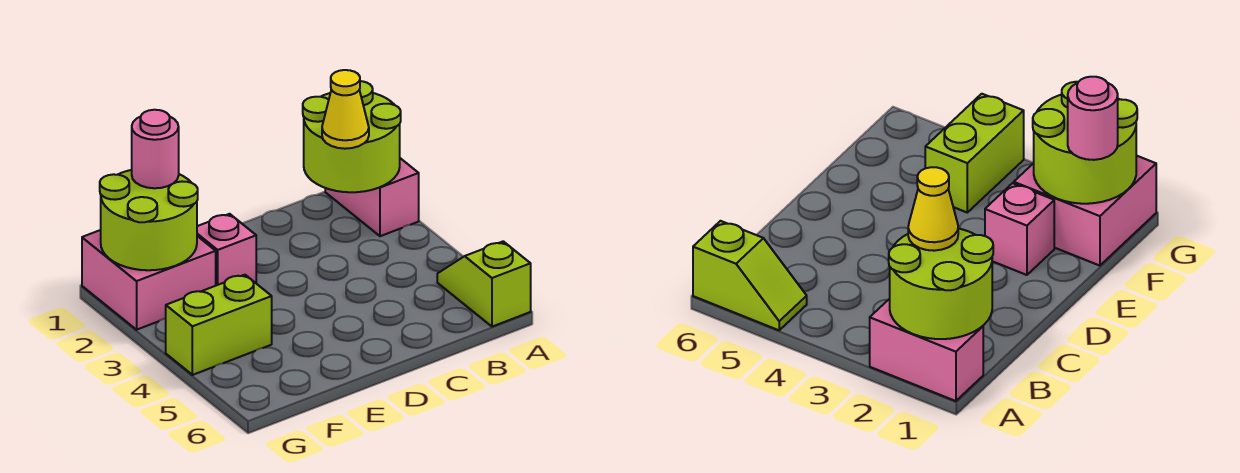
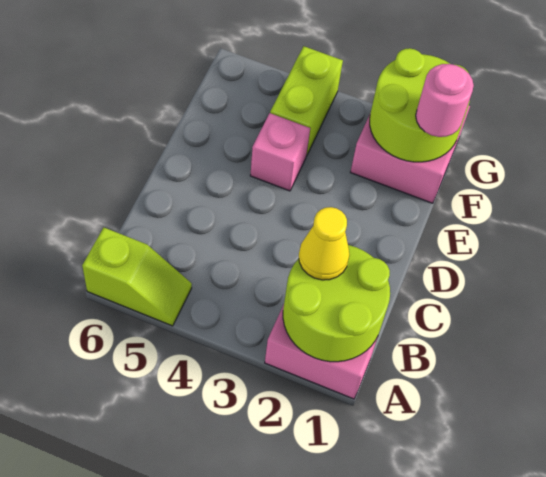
pink brick E2 level 1 -> pink brick E4 level 1

